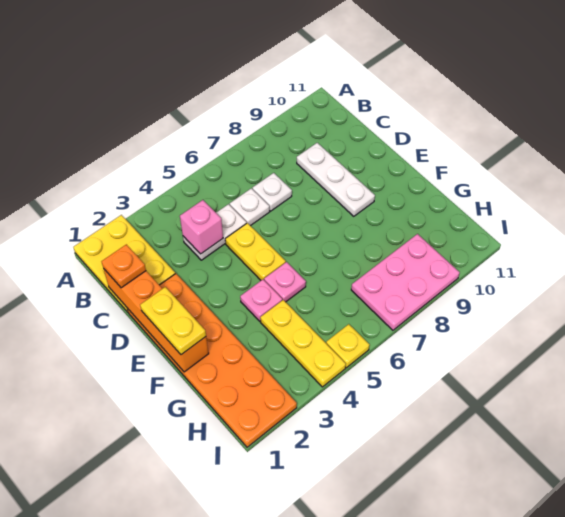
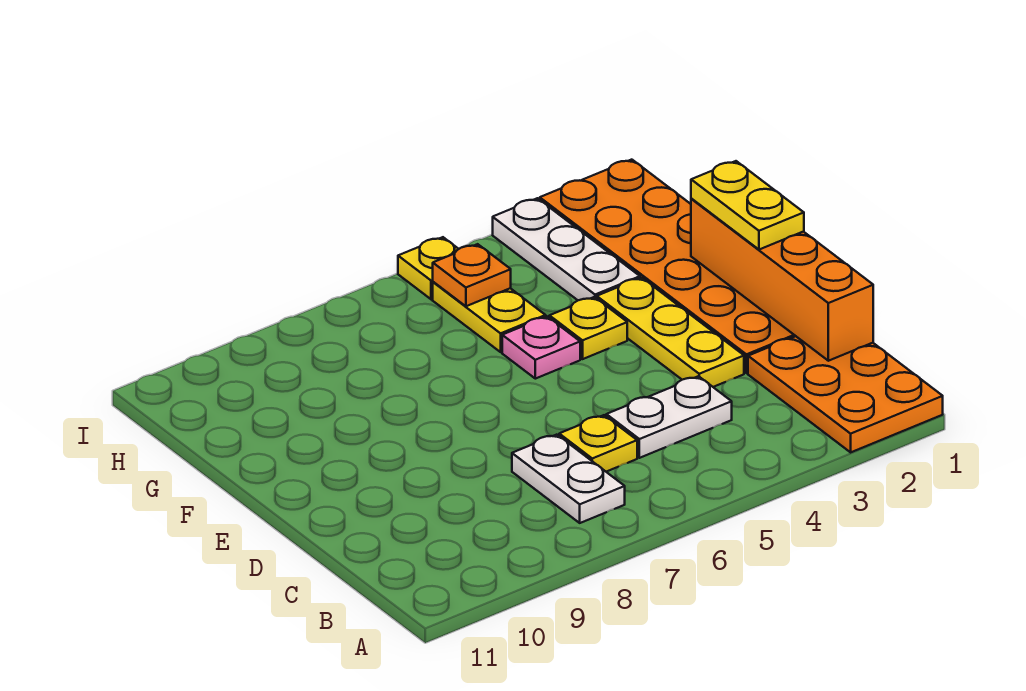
yellow plate A1:C2 level 1 -> orange plate A1:C2 level 1
orange plate C1 level 3 -> orange plate H5 level 2
pink brick C4 level 2 -> none
white plate C6 level 1 -> yellow plate C6 level 1
white plate C7 level 1 -> white plate B7:C7 level 1
white plate C9:E9 level 1 -> white plate G3:I3 level 1
yellow plate D5:E5 level 1 -> yellow plate G5:H5 level 1
pink plate F4 level 1 -> yellow plate F4 level 1
yellow plate G4:I4 level 1 -> yellow plate D3:F3 level 1
pink plate H7:I9 level 1 -> none

